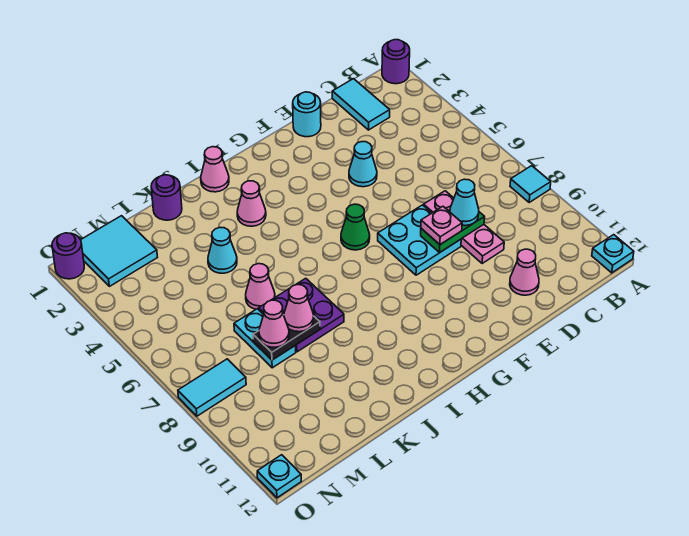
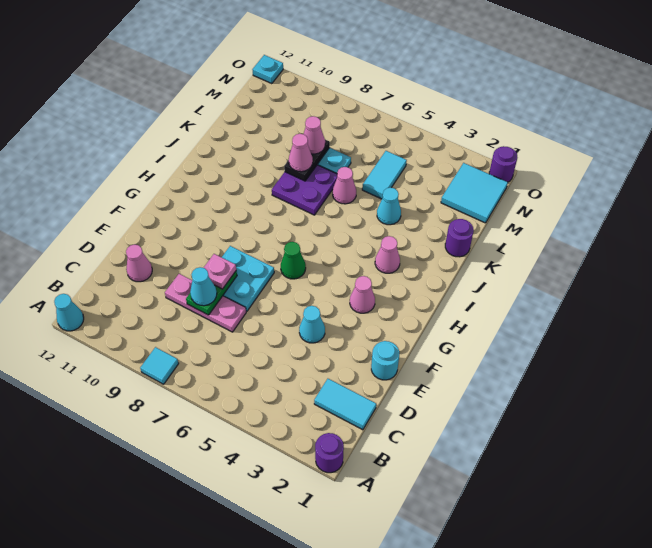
cyan plate A12 level 1 -> cyan cone A12 level 1
pink cone I1 level 1 -> pink cone G3 level 1
cyan tile N8:O8 level 1 -> cyan tile L5:M5 level 1

